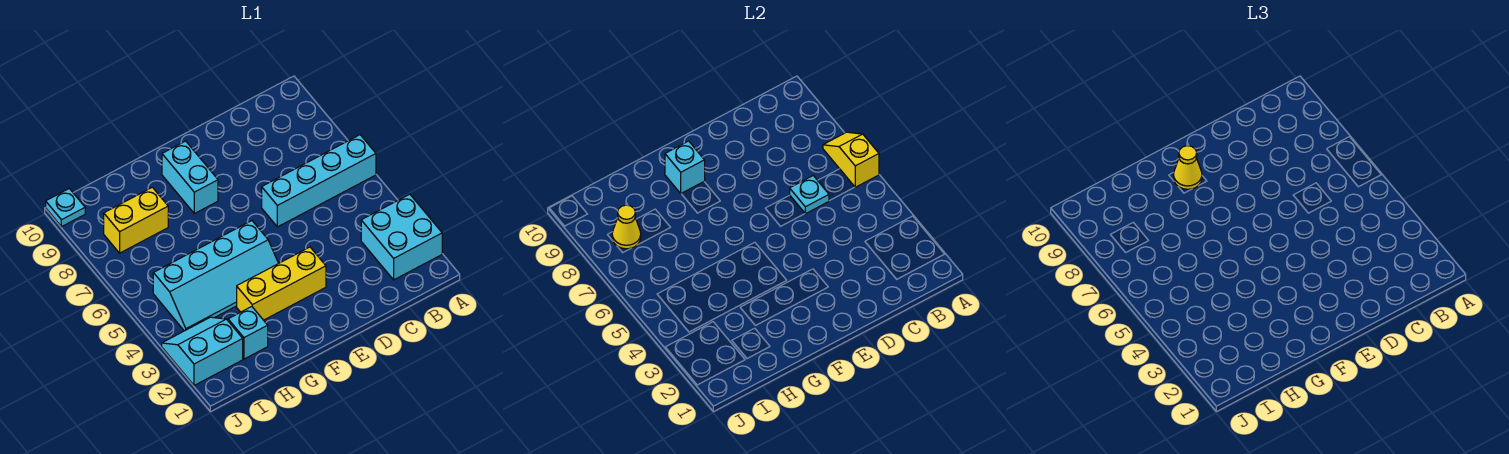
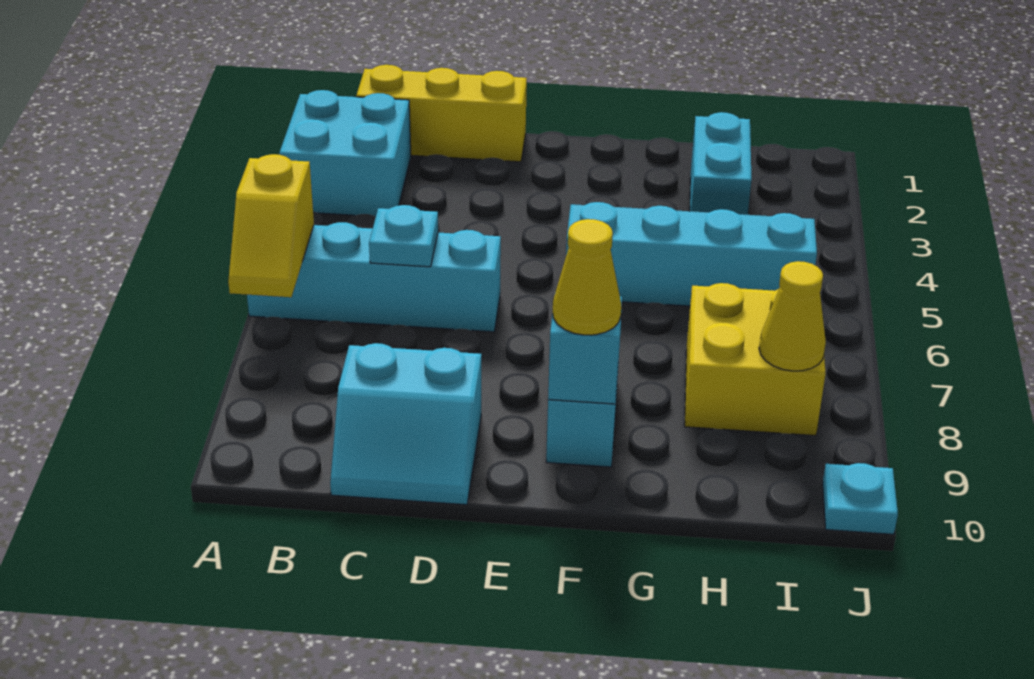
yellow brick E3:G3 level 1 -> yellow brick B1:D1 level 1
cyan brick H2 level 1 -> cyan brick H2:H3 level 1
yellow brick H8:I8 level 1 -> yellow brick H7:I8 level 1
cyan slope I2:J3 level 1 top 2 -> cyan slope C9:D10 level 1 top 9

